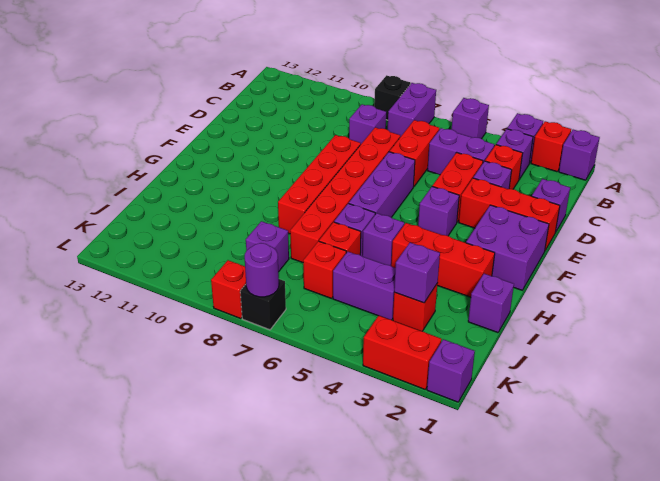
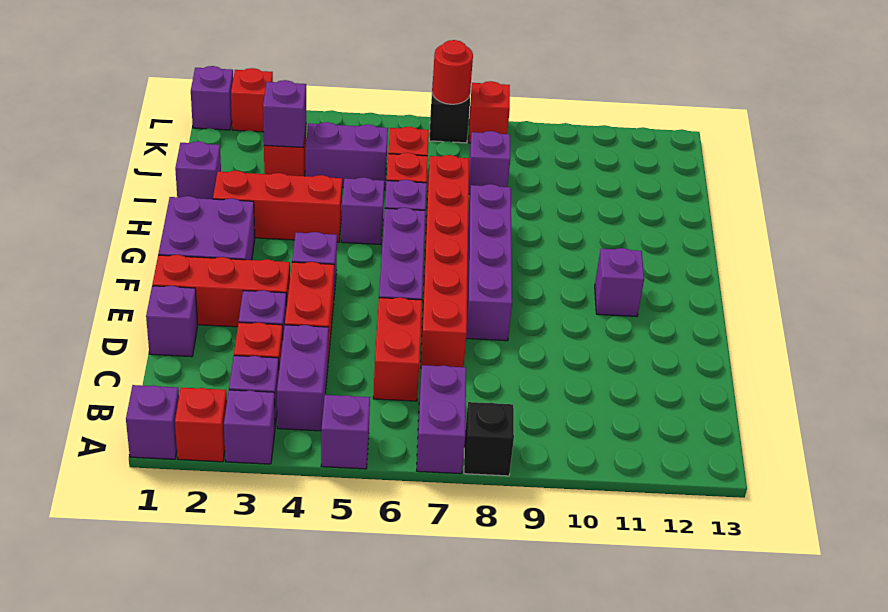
purple brick C4:C5 level 1 -> purple brick B4:C4 level 1
purple brick C8 level 1 -> purple brick F11 level 1
red brick E8:H8 level 1 -> purple brick E8:H8 level 1
red brick L2:L3 level 1 -> red brick L2 level 1
purple round brick L7 level 2 -> red round brick L7 level 2

